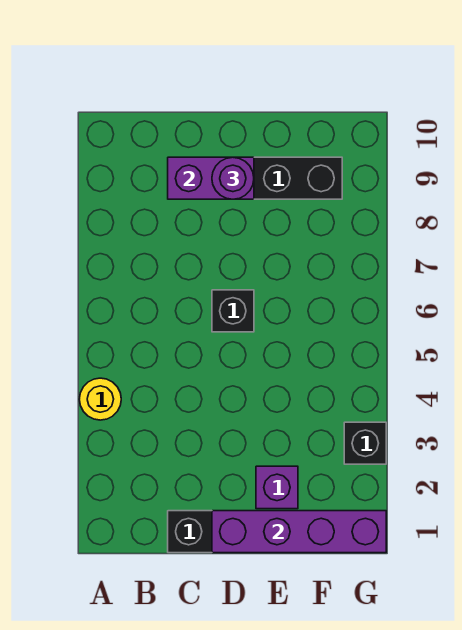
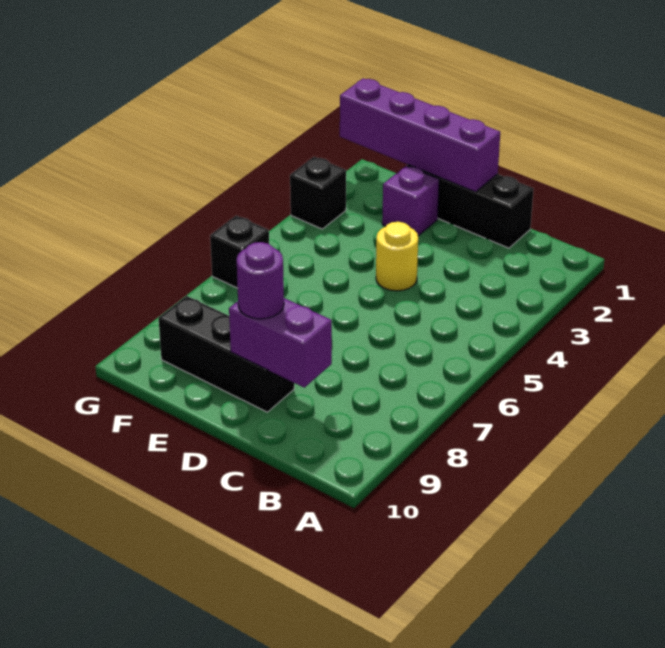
yellow round brick A4 level 1 -> yellow round brick D4 level 1
black brick D6 level 1 -> black brick G6 level 1

